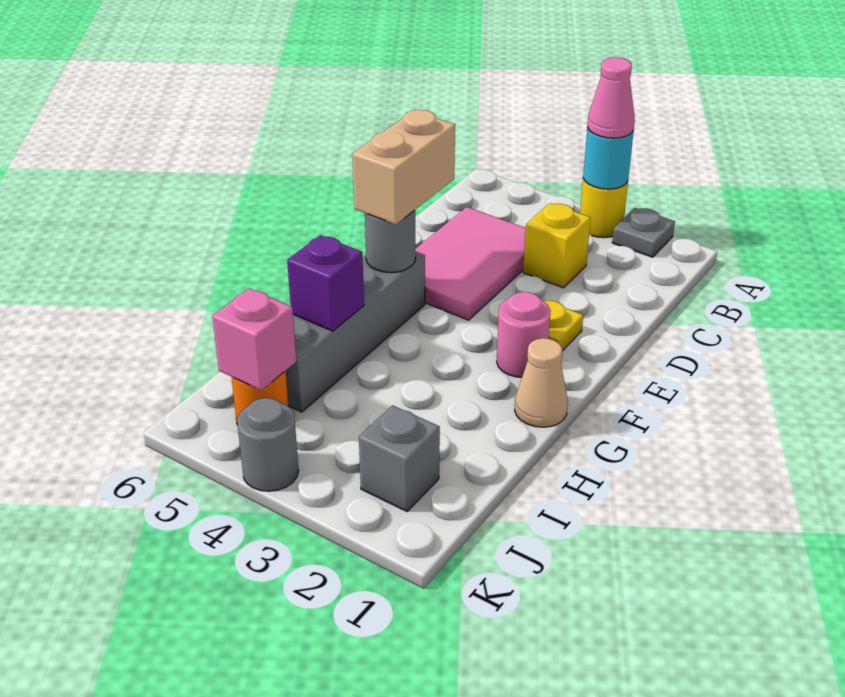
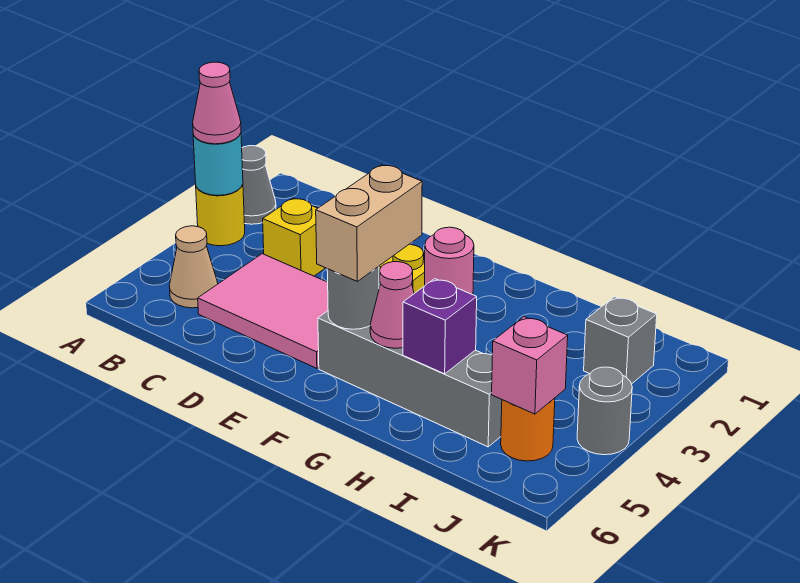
grey plate A2 level 1 -> grey cone A2 level 1
tan brick E5:F5 level 3 -> tan brick F4:F5 level 3
tan cone G1 level 1 -> tan cone B5 level 1
none -> pink cone G5 level 2

